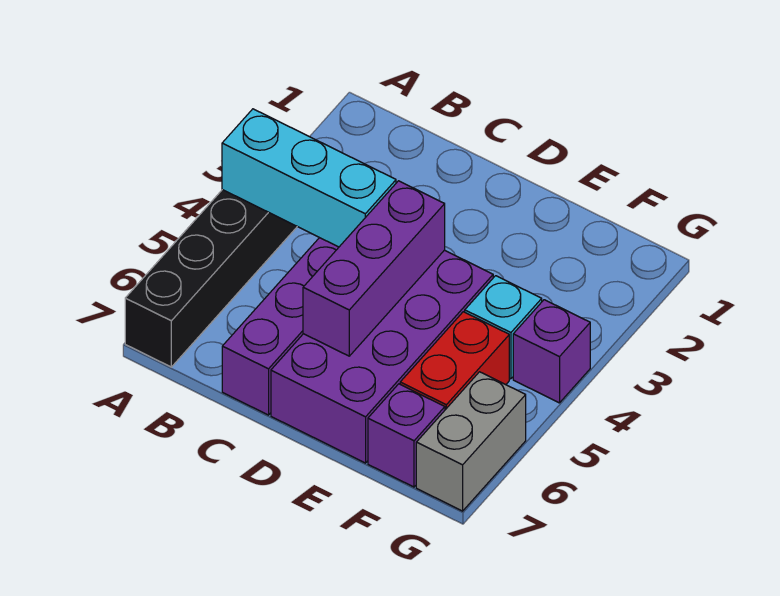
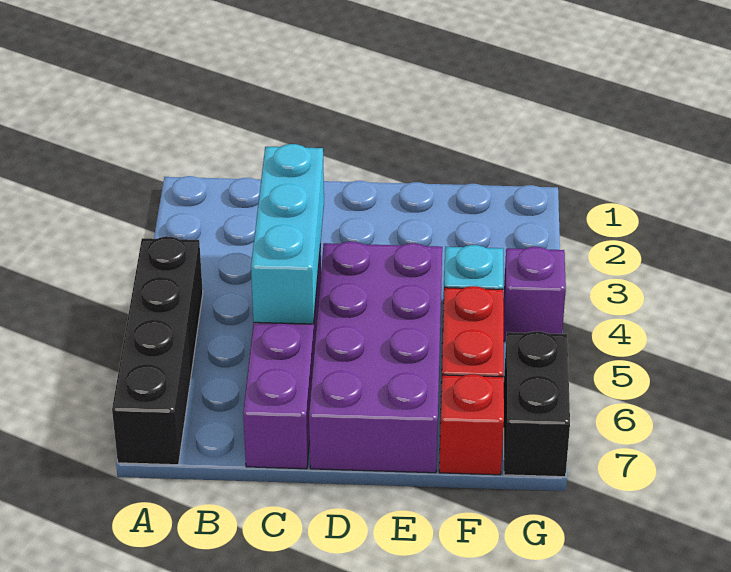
cyan brick A4:C4 level 2 -> cyan brick C3:C5 level 2
purple brick D4:D6 level 2 -> none
purple brick F7 level 1 -> red brick F7 level 1
grey brick G6:G7 level 1 -> black brick G6:G7 level 1

